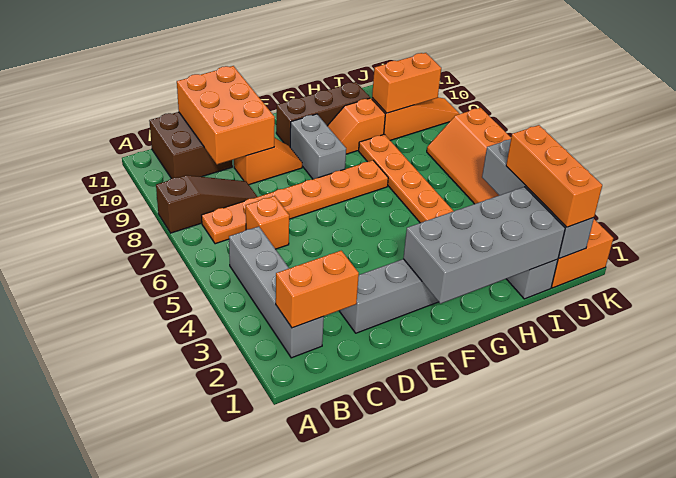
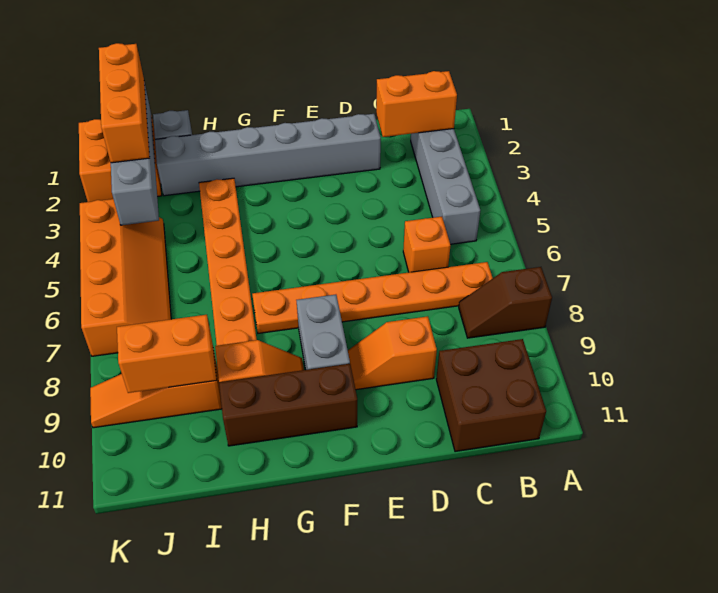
brown slope A8:C8 level 1 top A -> brown slope A8:B8 level 1 top A
orange brick C9:D11 level 2 -> none
grey brick F1:I2 level 2 -> none

